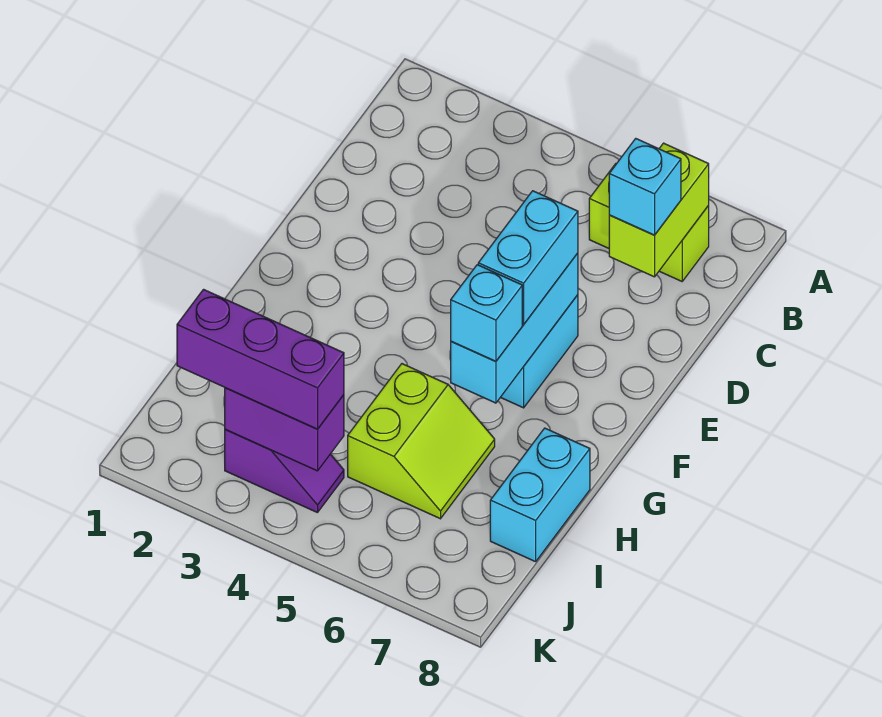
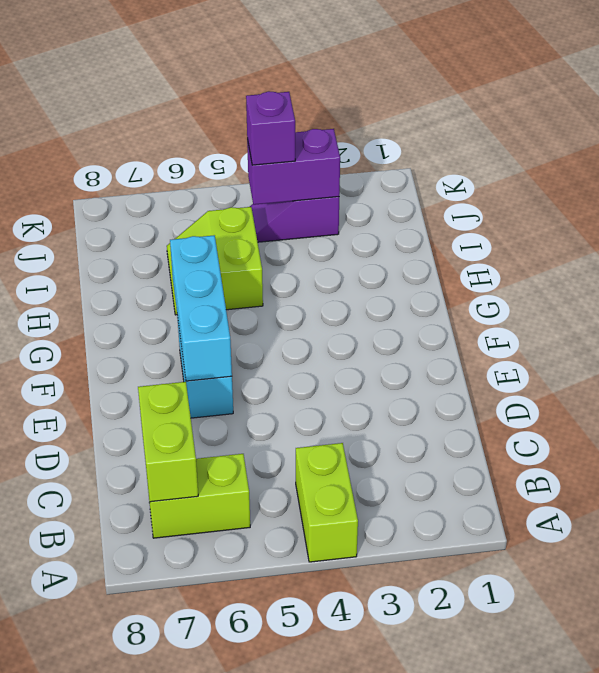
none -> lime brick A4:B4 level 1
cyan brick C7 level 3 -> none
cyan brick E6:F6 level 3 -> none
cyan brick G6 level 3 -> none
cyan brick H8:I8 level 1 -> none
purple brick J2:J4 level 3 -> purple brick J4 level 3

